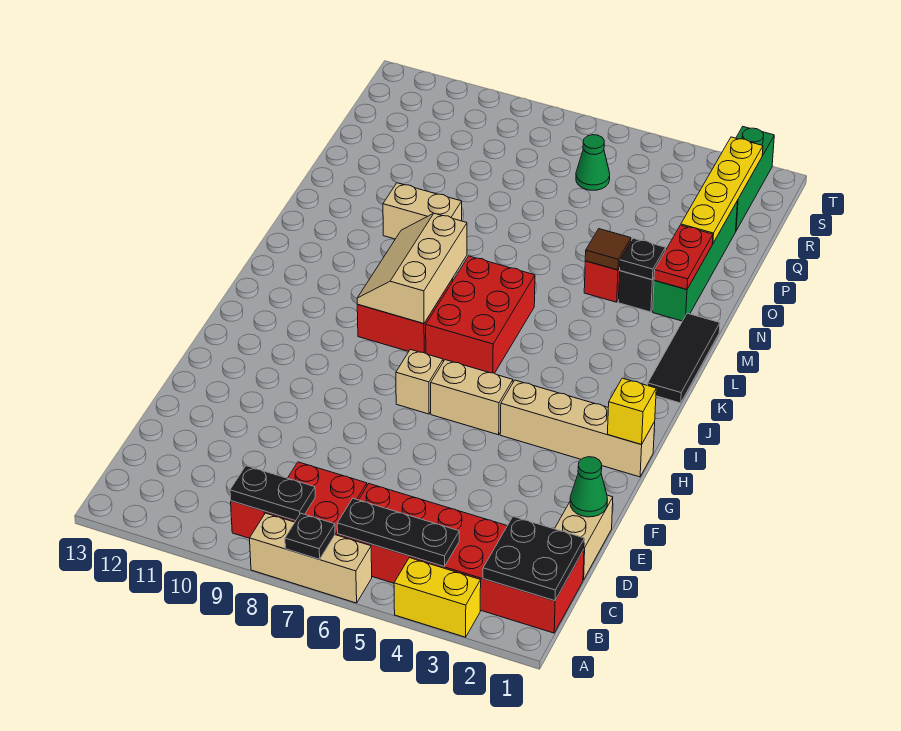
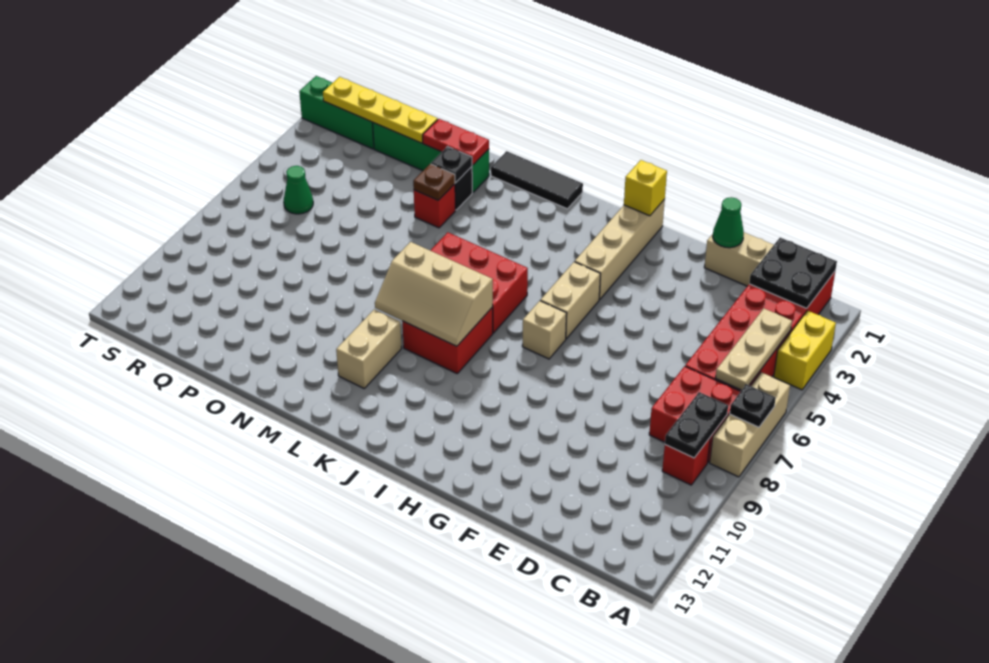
black plate B4:B6 level 2 -> tan plate B4:B6 level 2
brown tile N4 level 2 -> brown plate N4 level 2
tan brick N9:N10 level 1 -> tan brick L10:L11 level 1

